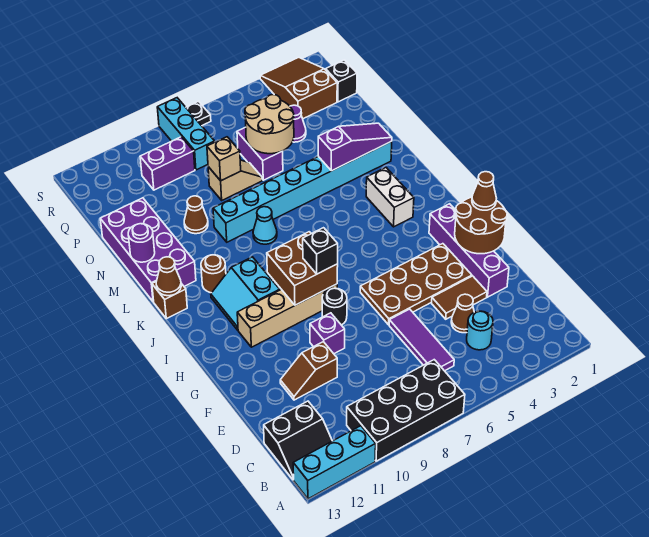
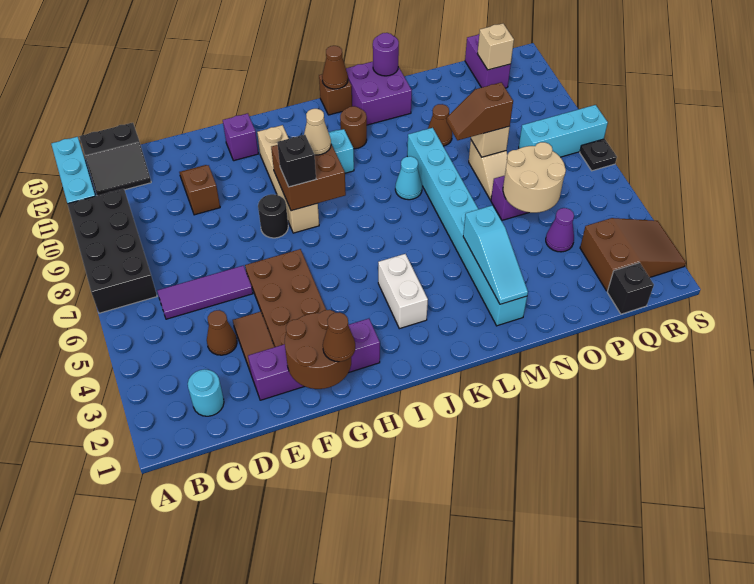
black slope B12:C13 level 1 top C -> black slope B12:C13 level 1 top 13
cyan round brick C4 level 1 -> cyan round brick C2 level 1
purple brick F9 level 1 -> purple brick G12 level 1
none -> tan cone I9 level 3
white brick J3:K3 level 1 -> white brick J3:J4 level 1
purple brick L12:O13 level 1 -> purple brick L12:M13 level 1
purple slope M2:M4 level 2 top 4 -> cyan slope M2:M4 level 2 top 4
none -> brown slope N8:O8 level 3 top O
purple brick Q9:Q10 level 1 -> purple brick Q12:Q13 level 1
none -> tan brick Q12 level 2

